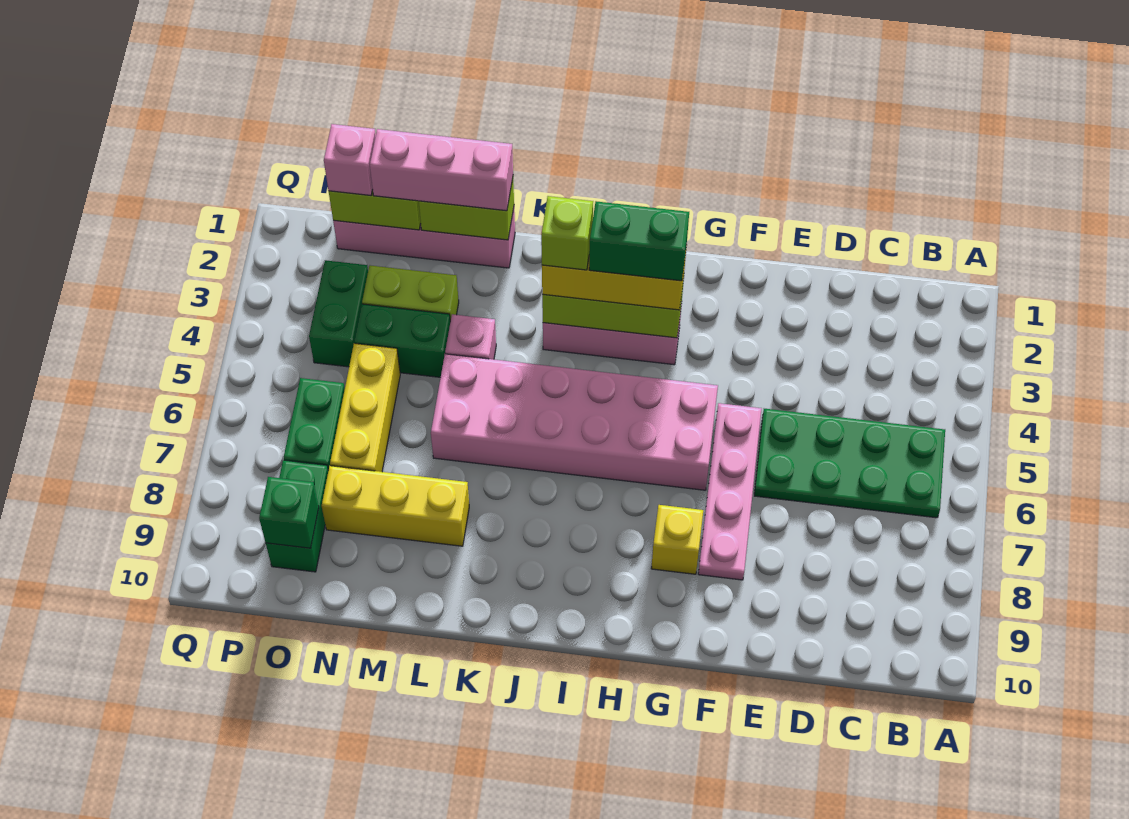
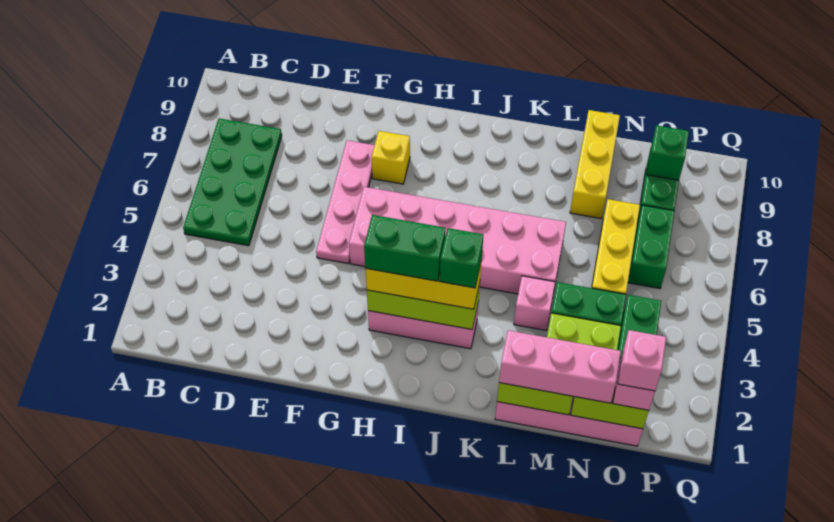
green plate B5:E6 level 1 -> green plate B5:C8 level 1
lime brick J3 level 4 -> green brick J3 level 4
yellow brick L8:N8 level 1 -> yellow brick M8:M10 level 1
none -> pink brick O1 level 4

